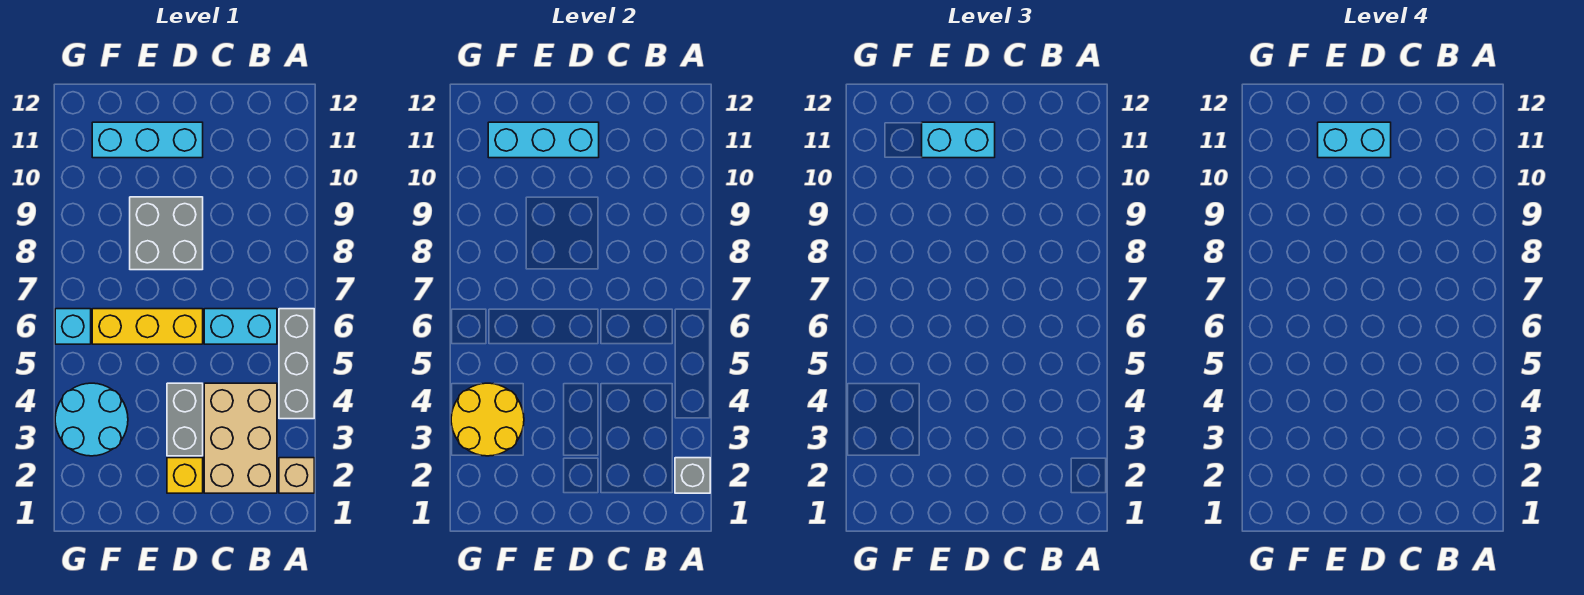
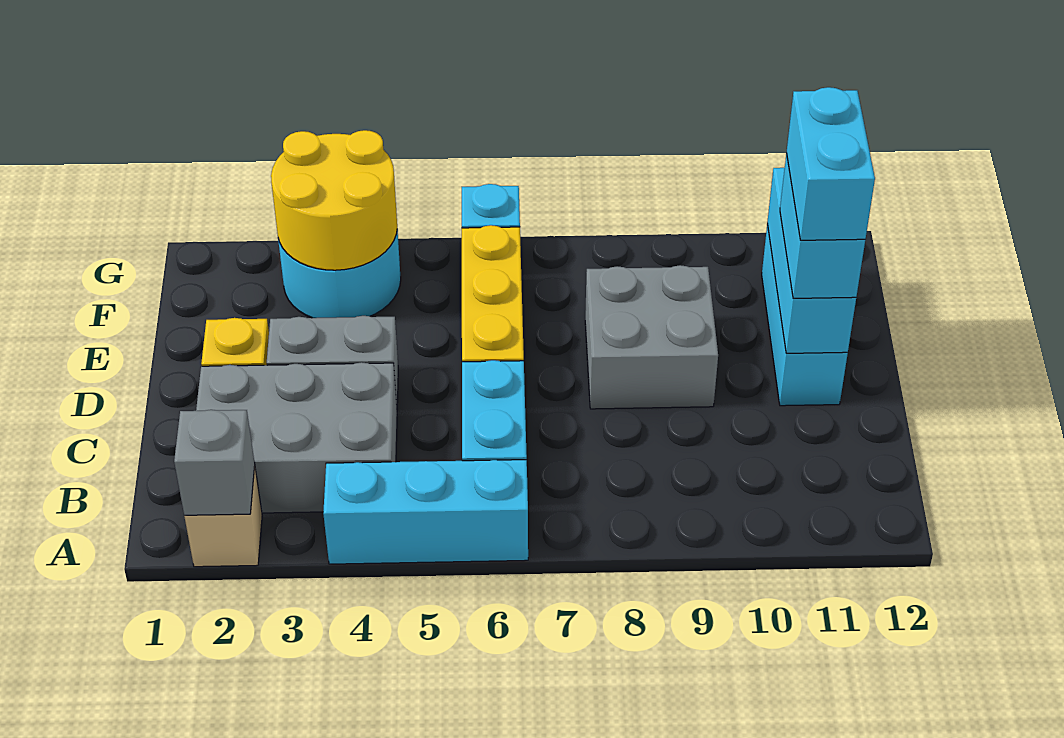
grey brick A4:A6 level 1 -> cyan brick A4:A6 level 1
tan brick B2:C4 level 1 -> grey brick B2:C4 level 1

